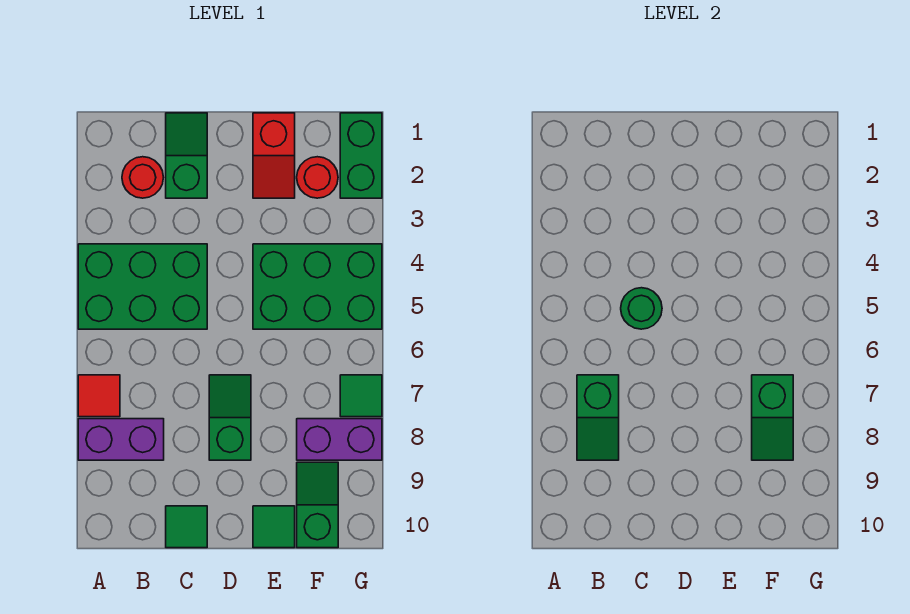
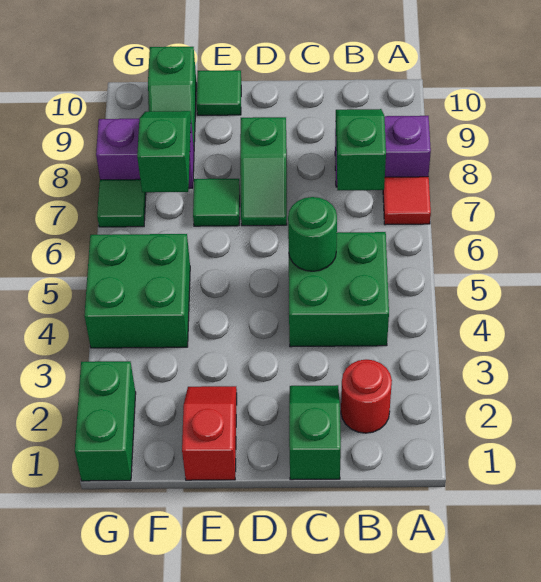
green brick A4:C5 level 1 -> green brick B4:C5 level 1
green slope C1:C2 level 1 top 2 -> green slope C1:C2 level 1 top 1
green tile C10 level 1 -> green tile E7 level 1
green brick E4:G5 level 1 -> green brick F4:G5 level 1
red round brick F2 level 1 -> none

